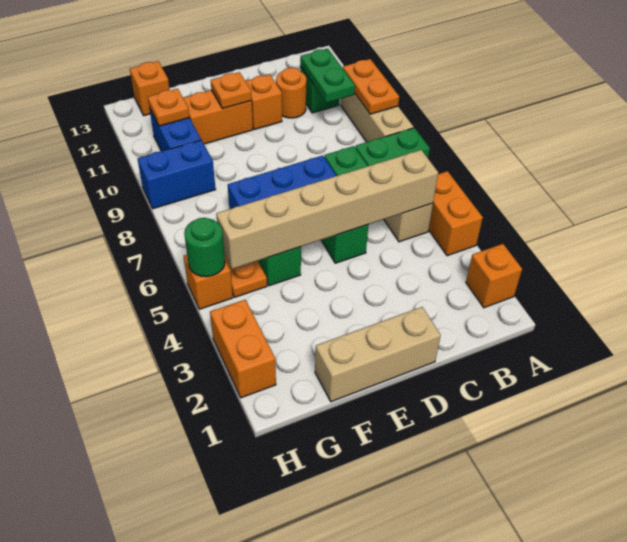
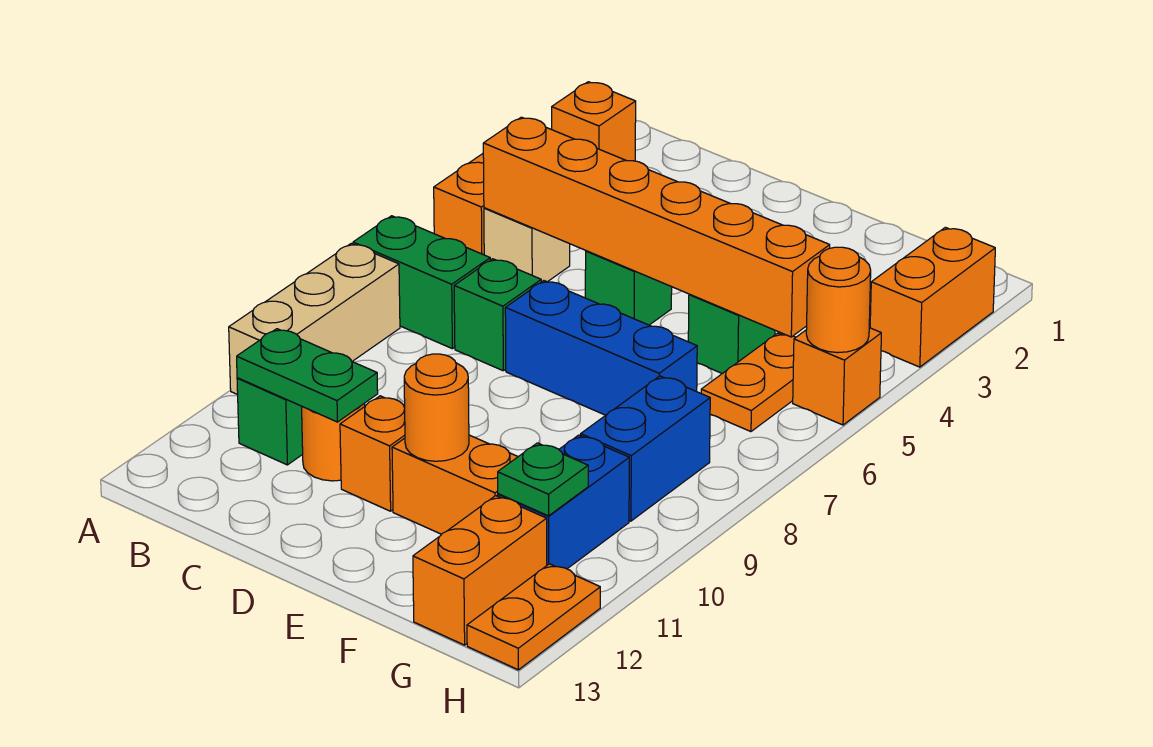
orange plate A9:A10 level 2 -> orange plate H12:H13 level 1
tan brick B5:G5 level 2 -> orange brick B5:G5 level 2
green plate B10:B11 level 2 -> green plate B11:C11 level 2
tan brick D1:F1 level 1 -> none
orange plate E11 level 2 -> orange round brick E11 level 2
blue brick G9:H9 level 1 -> blue brick G8:G9 level 1
orange plate G11 level 2 -> green plate G11 level 2
orange brick G13 level 1 -> orange brick G12:G13 level 1
green round brick H5 level 2 -> orange round brick H5 level 2

